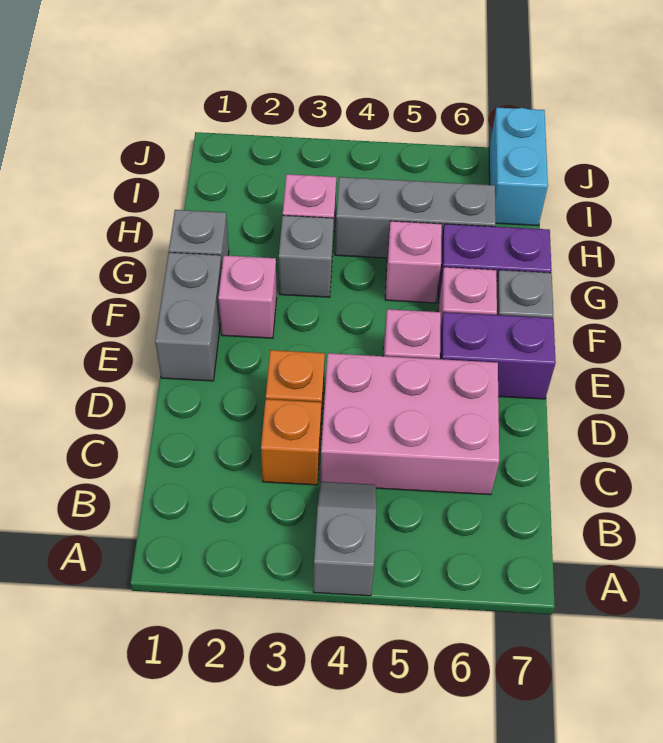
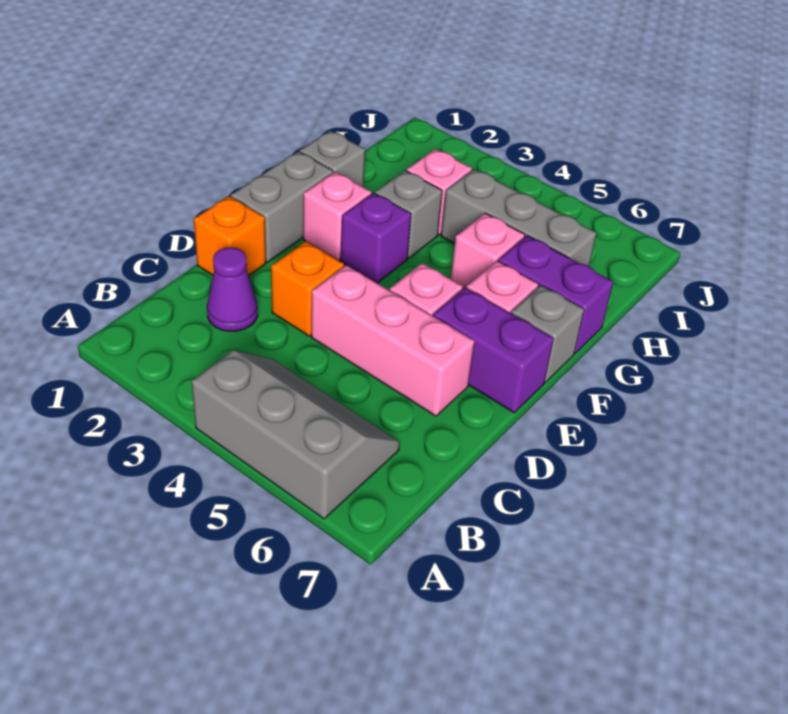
grey slope A4:B4 level 1 top A -> grey slope A4:B6 level 1 top A
none -> purple cone C2 level 1
orange brick C3 level 1 -> orange brick D1 level 1
pink brick C4:D6 level 1 -> pink brick D4:D6 level 1
none -> purple brick F3 level 1
cyan brick I7:J7 level 1 -> none

